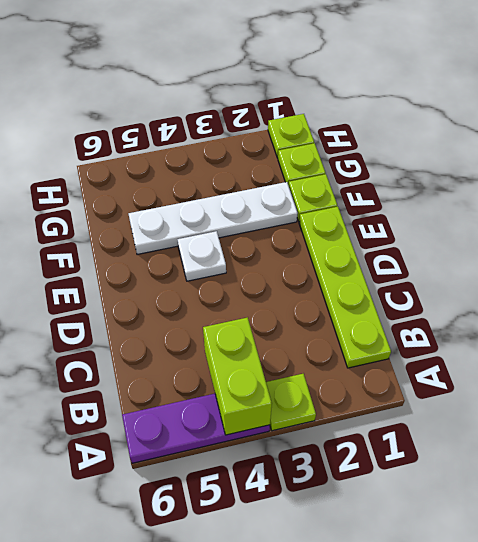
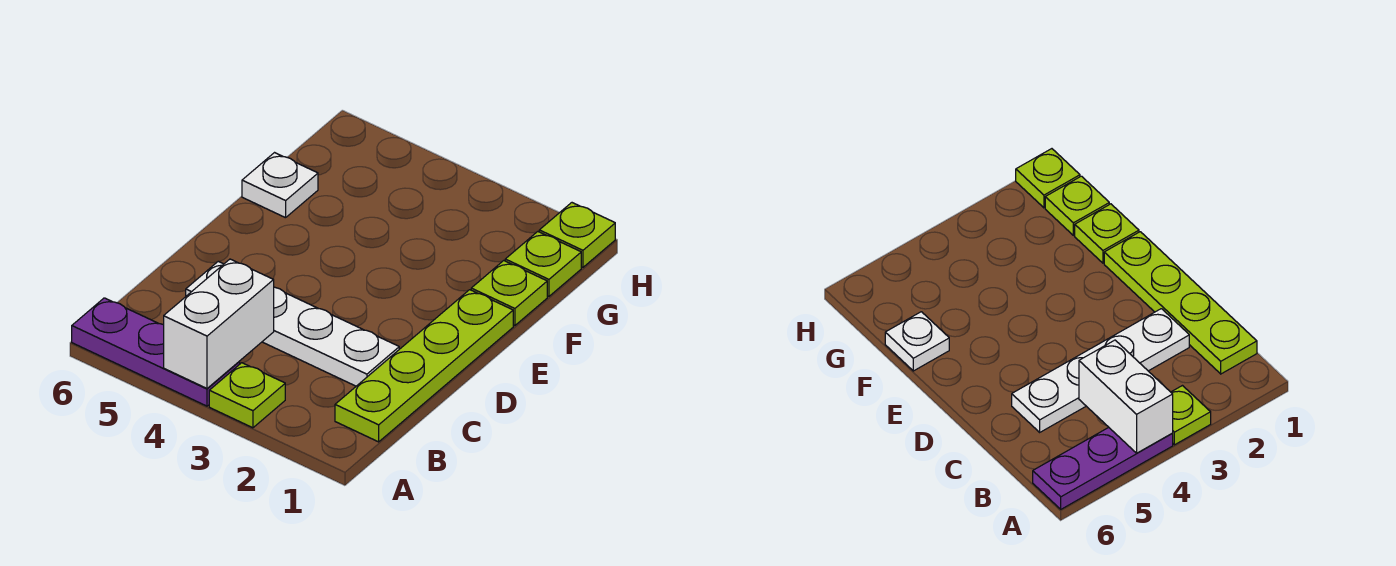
lime brick A4:B4 level 2 -> white brick A4:B4 level 2
white plate E4 level 1 -> white plate F6 level 1
white plate F2:F5 level 1 -> white plate C2:C5 level 1

